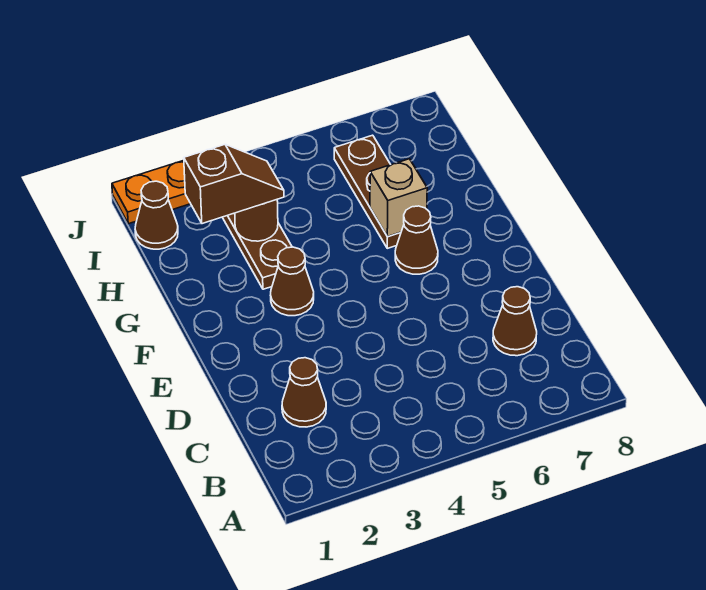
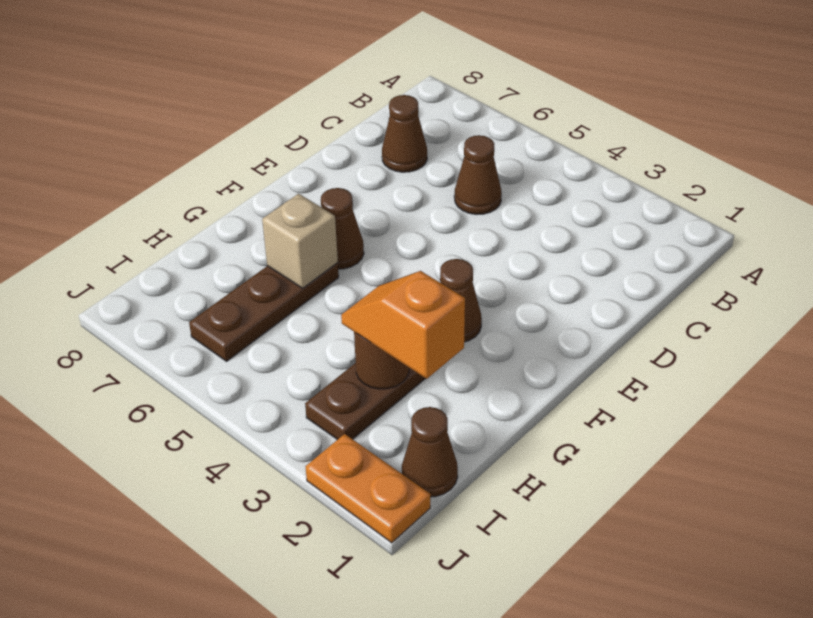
brown cone C2 level 1 -> brown cone C5 level 1
brown slope H2:H3 level 3 top 2 -> orange slope H2:H3 level 3 top 2

